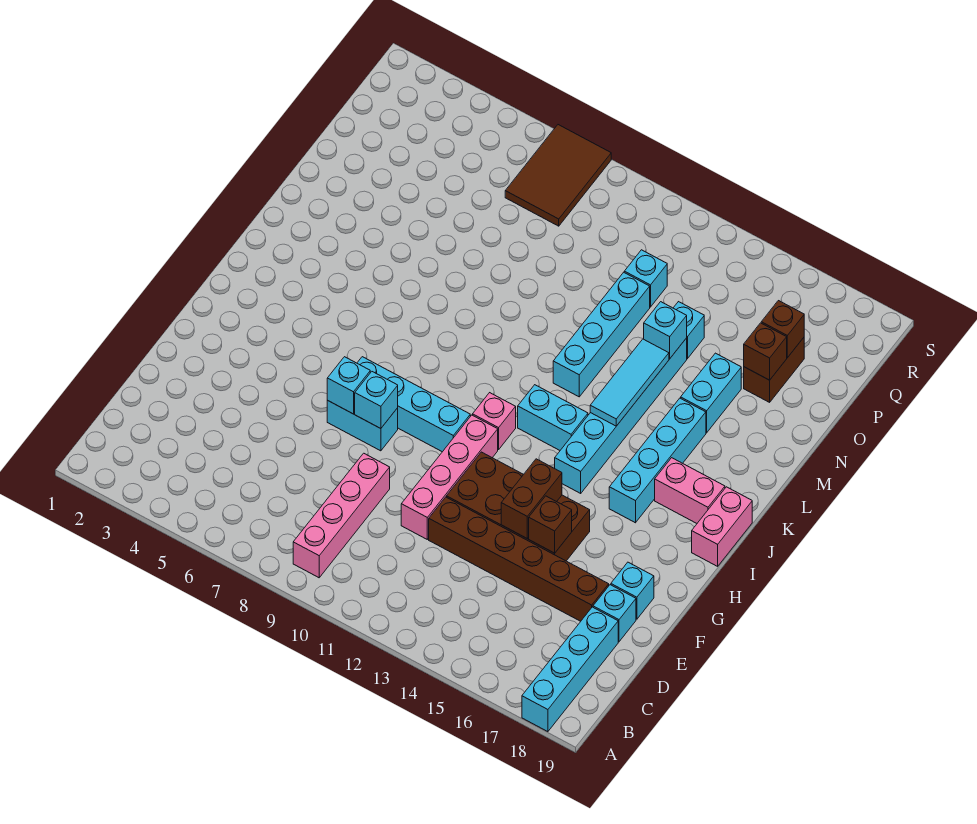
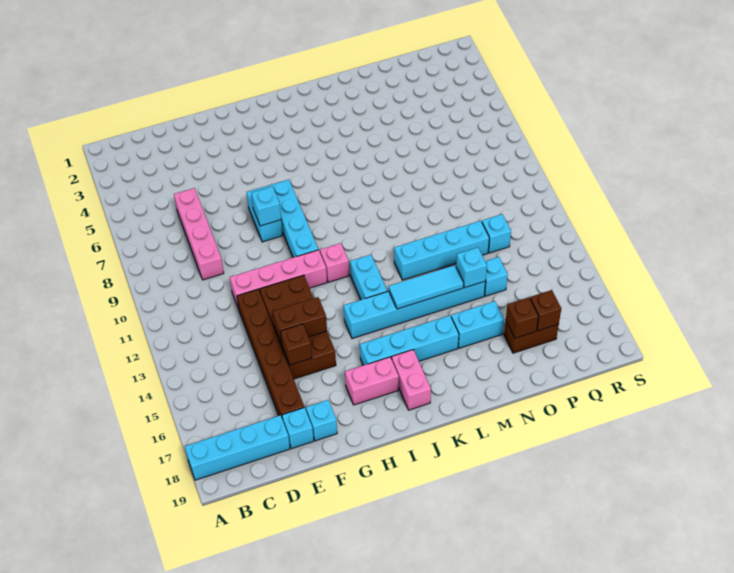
pink brick B9:E9 level 1 -> pink brick D6:D9 level 1
cyan brick G7 level 2 -> none
pink brick I19:J19 level 1 -> pink brick H17:I17 level 1
brown tile Q7:S8 level 1 -> none

